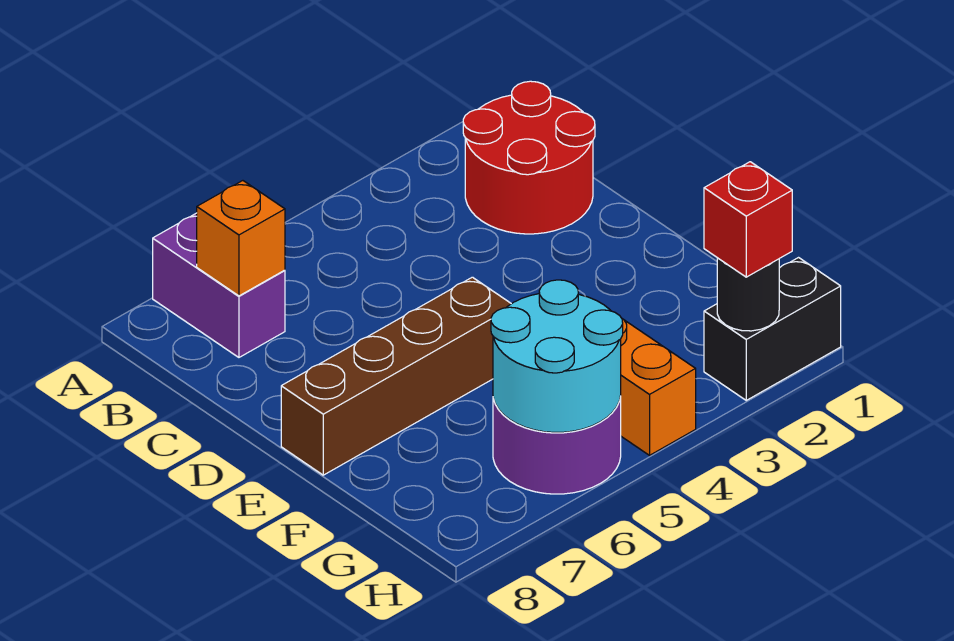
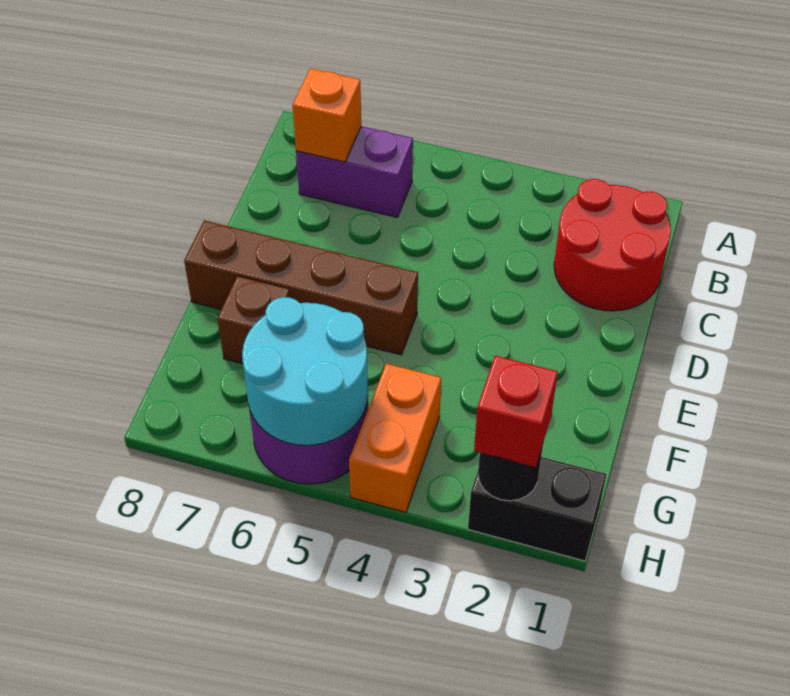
purple brick A7:B7 level 1 -> purple brick B6:B7 level 1
none -> brown brick F7 level 1

